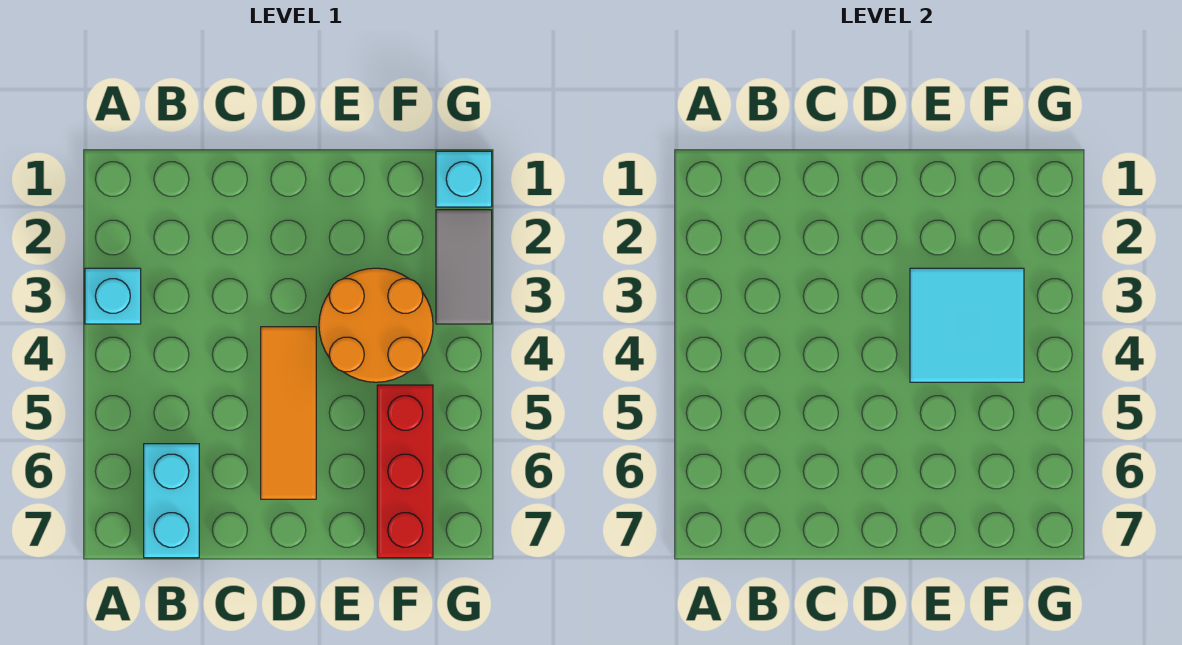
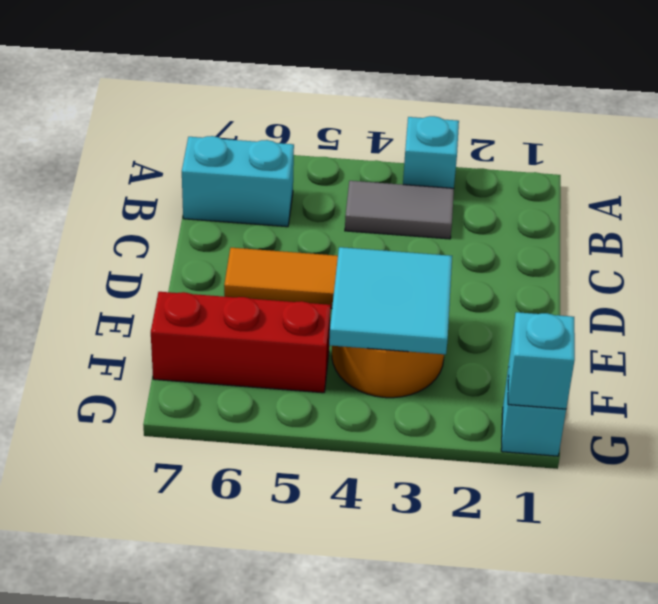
none -> cyan brick G1 level 2
grey tile G2:G3 level 1 -> grey tile B3:B4 level 1

